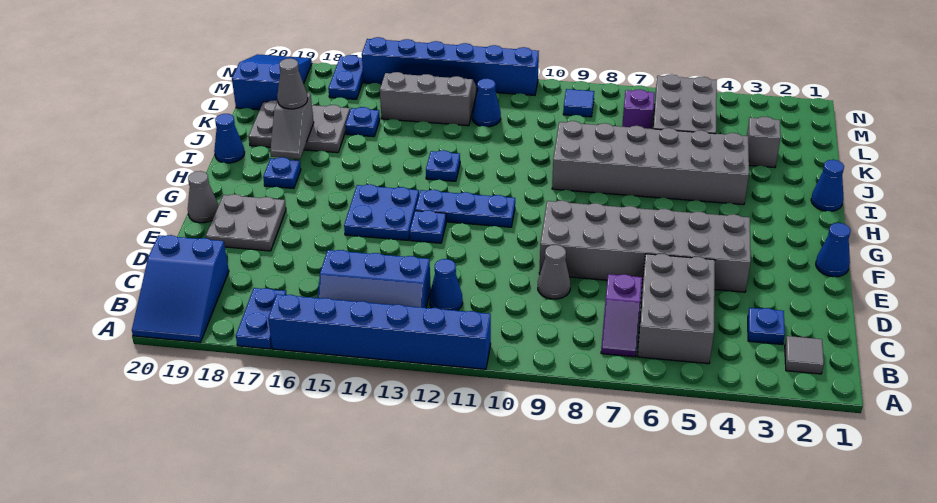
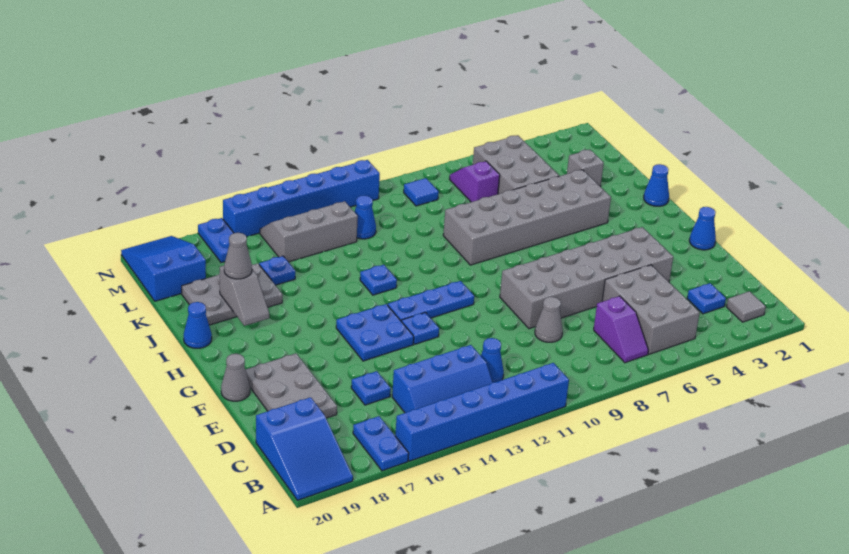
grey plate E18:F19 level 1 -> grey plate D18:F19 level 1
blue plate H18 level 1 -> blue plate D16 level 1

